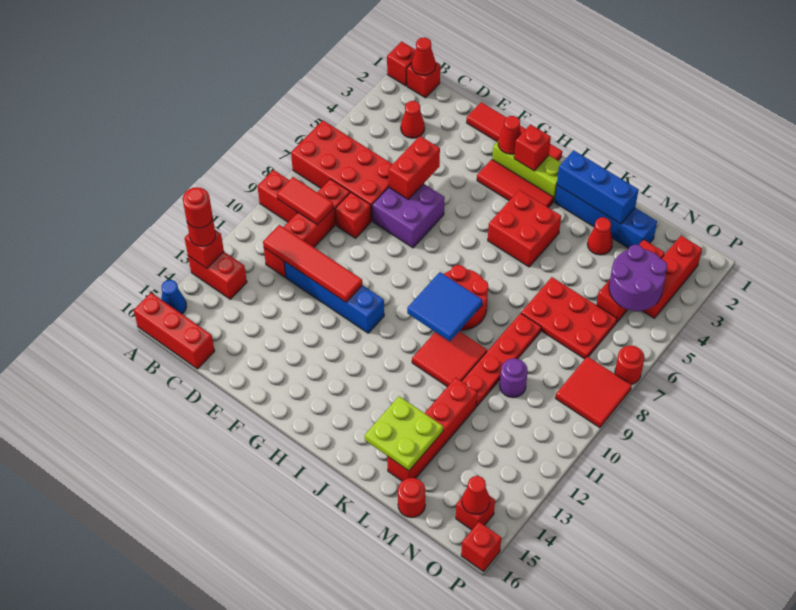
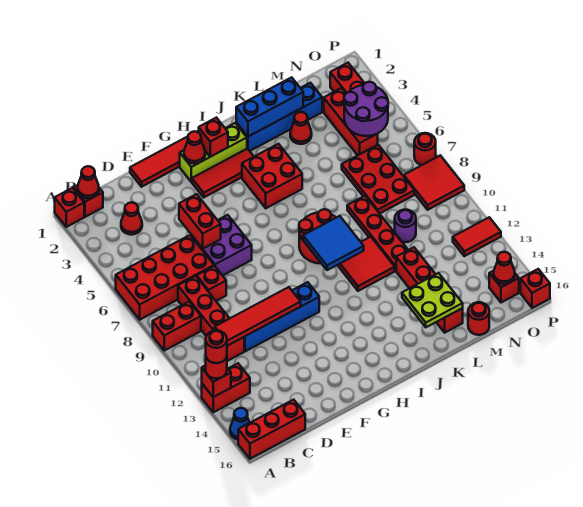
red tile B9:C9 level 2 -> red tile O12:P12 level 1
red plate L6:N7 level 1 -> red plate M6:N8 level 1

